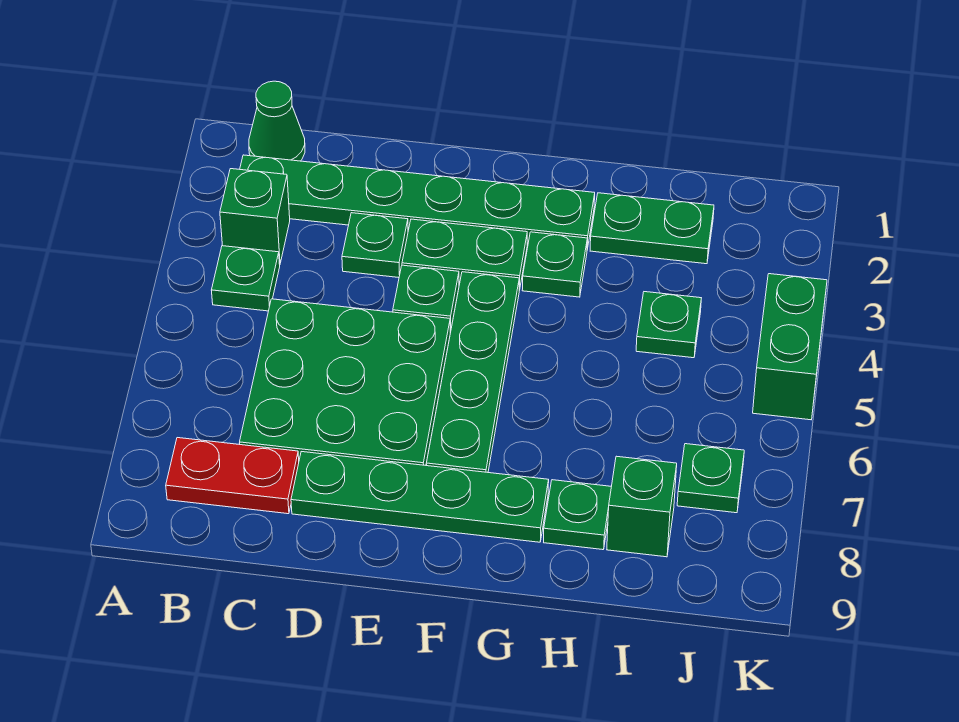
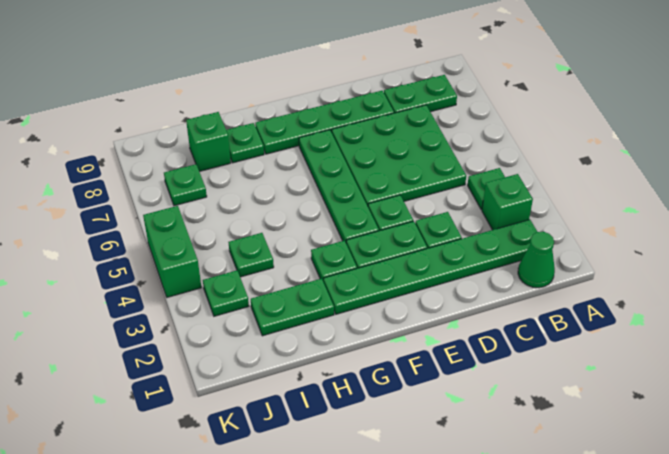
red plate B8:C8 level 1 -> green plate B8:C8 level 1
none -> green plate J3 level 1

